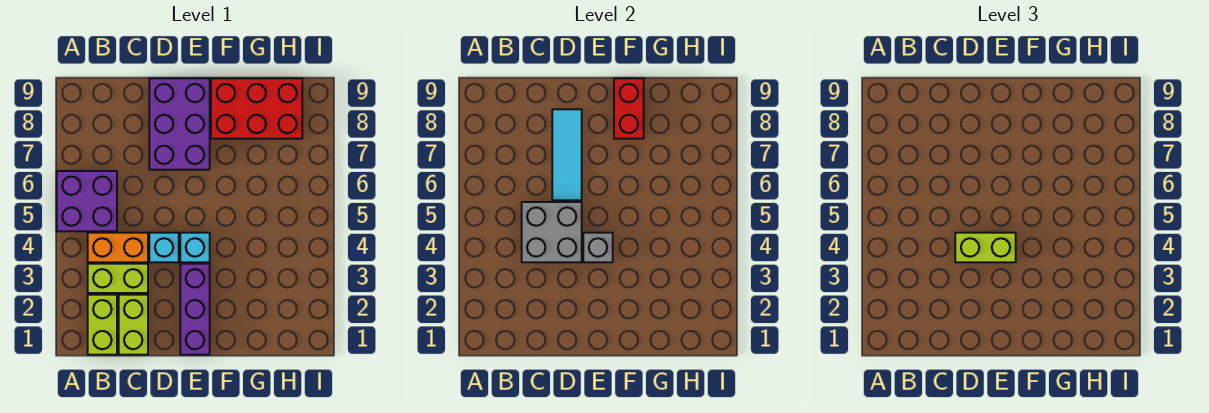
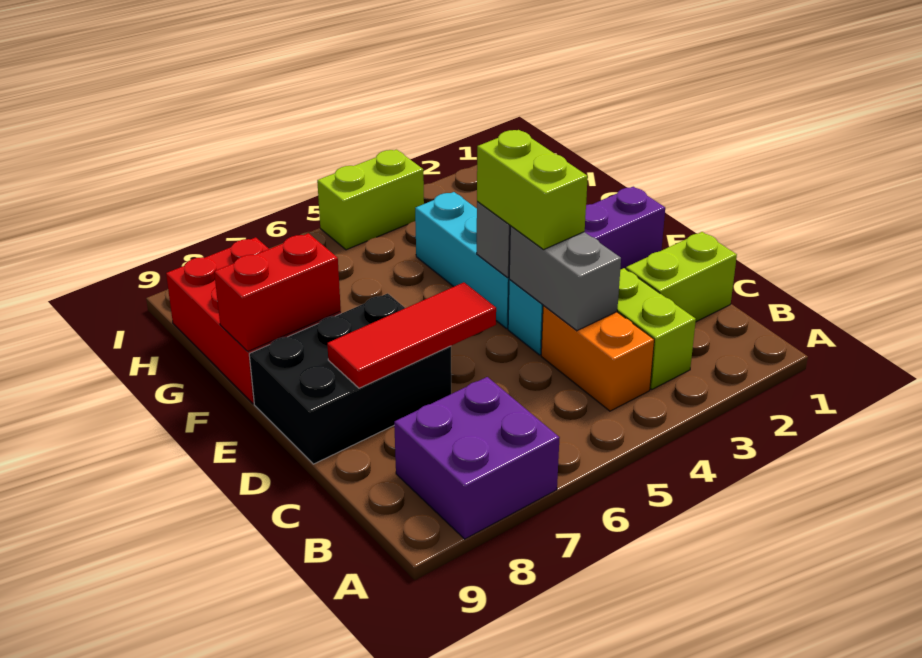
purple brick A5:B6 level 1 -> purple brick A7:B8 level 1
lime brick B1:B2 level 1 -> lime brick I4:I5 level 1
grey brick C4:D5 level 2 -> grey brick C4:D4 level 2
cyan tile D6:D8 level 2 -> red tile D6:D8 level 2
purple brick D7:E9 level 1 -> black brick D7:E9 level 1
cyan brick E4 level 1 -> cyan brick E4:G4 level 1

